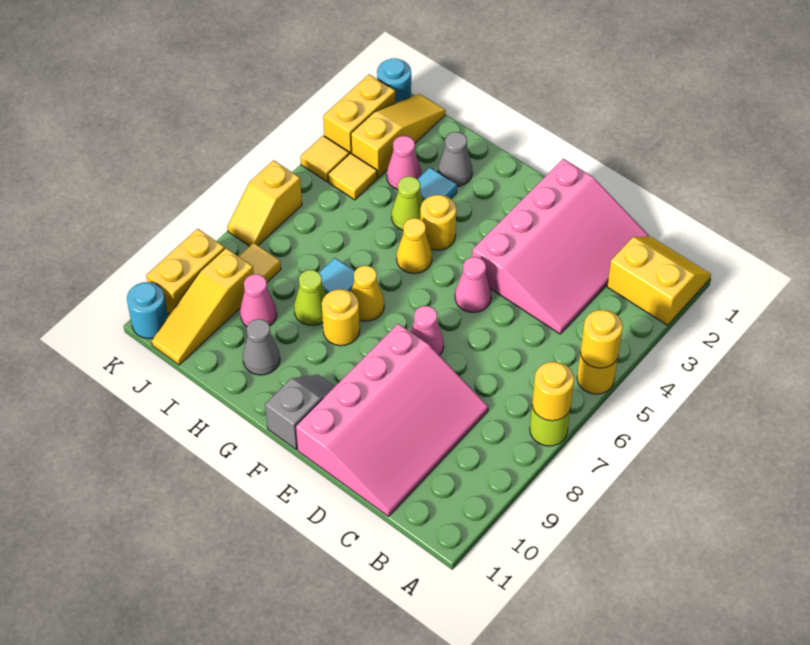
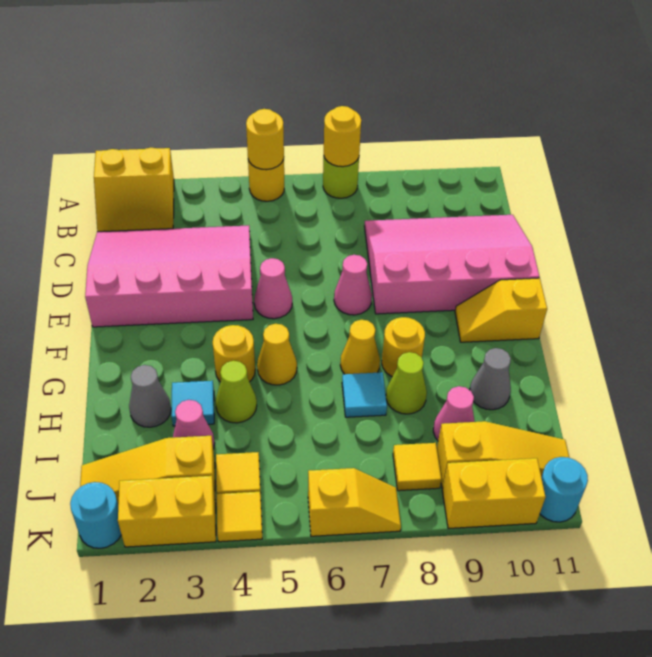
yellow slope A1:B2 level 1 top 2 -> yellow slope A1:B2 level 1 top A
grey slope F10:F11 level 1 top 11 -> yellow slope F10:F11 level 1 top 11

